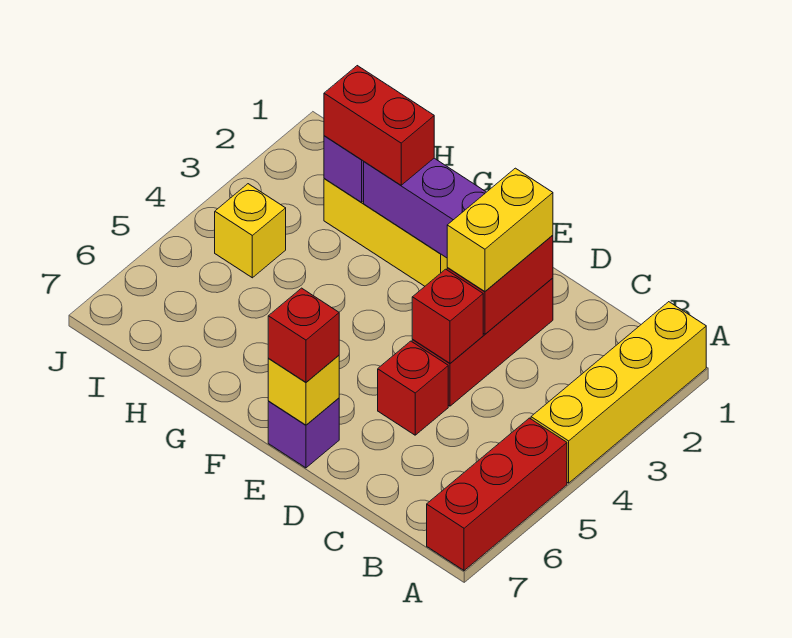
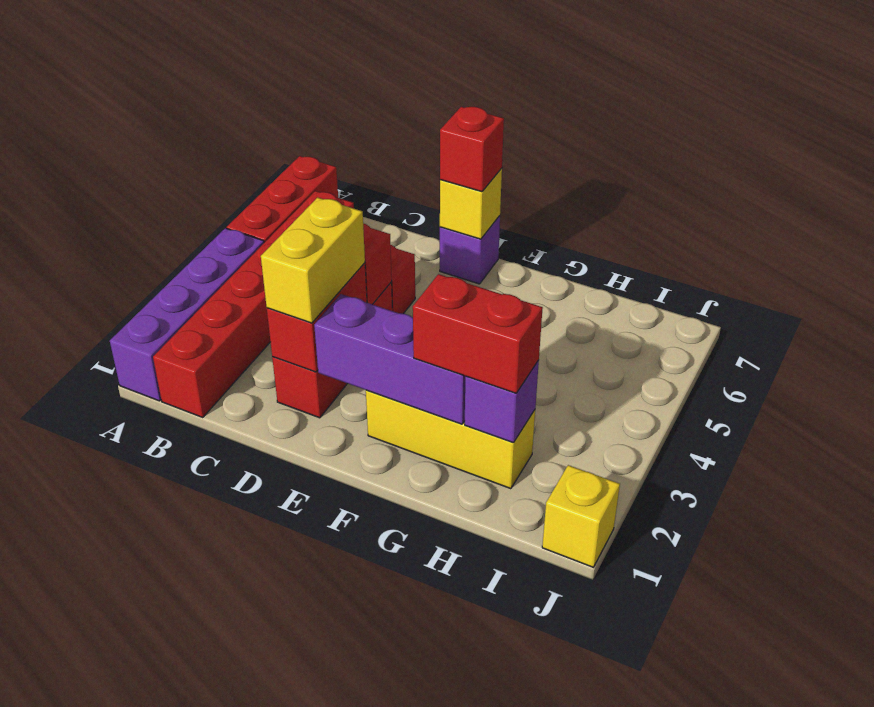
yellow brick A1:A4 level 1 -> purple brick A1:A4 level 1
none -> red brick B1:B6 level 1
yellow brick I4 level 1 -> yellow brick J1 level 1

